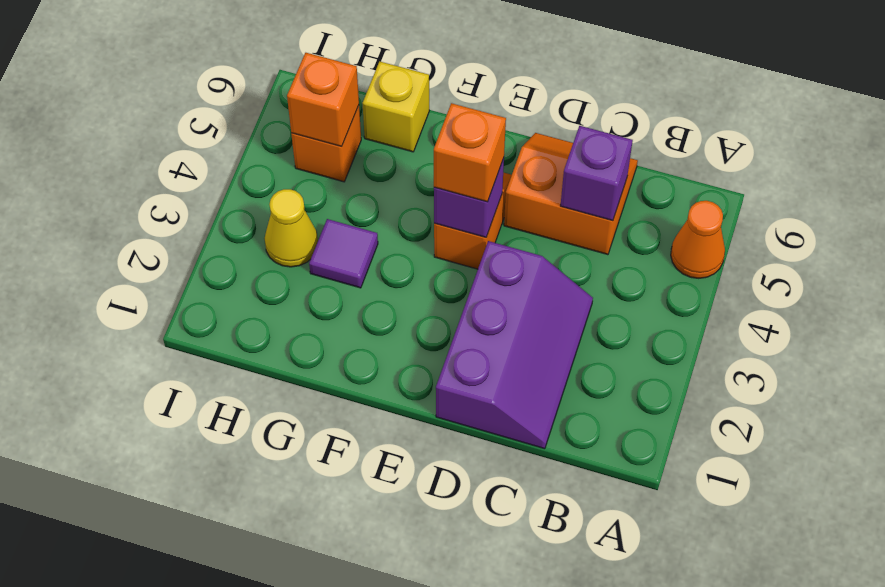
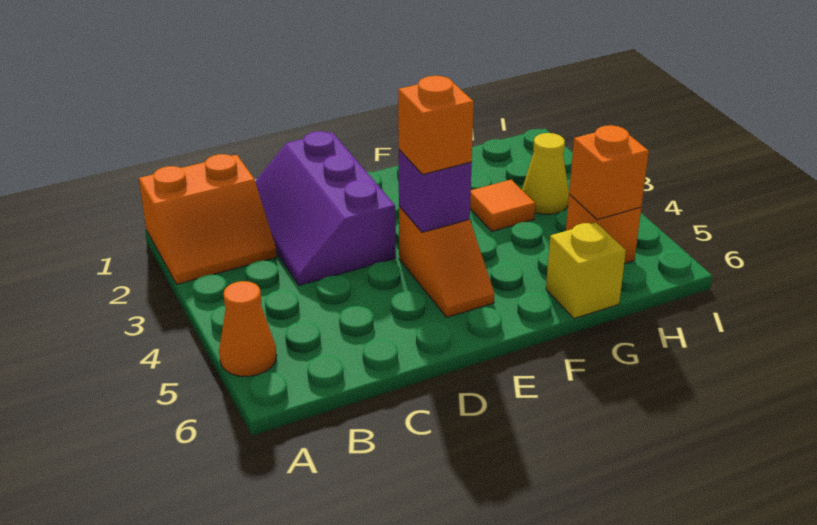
orange slope C5:D6 level 1 top 5 -> orange slope A1:B2 level 1 top 1
purple brick C5 level 2 -> none
purple tile G3 level 1 -> orange tile G3 level 1

